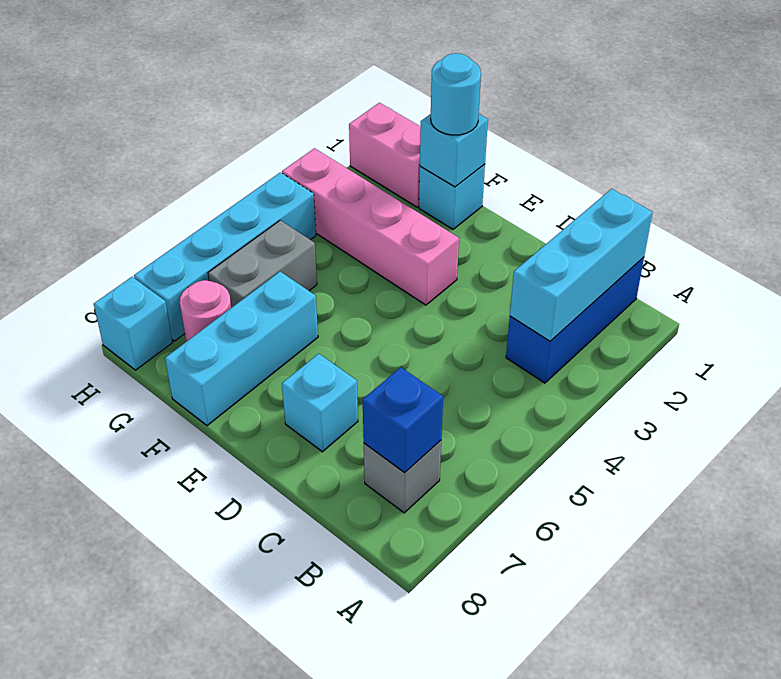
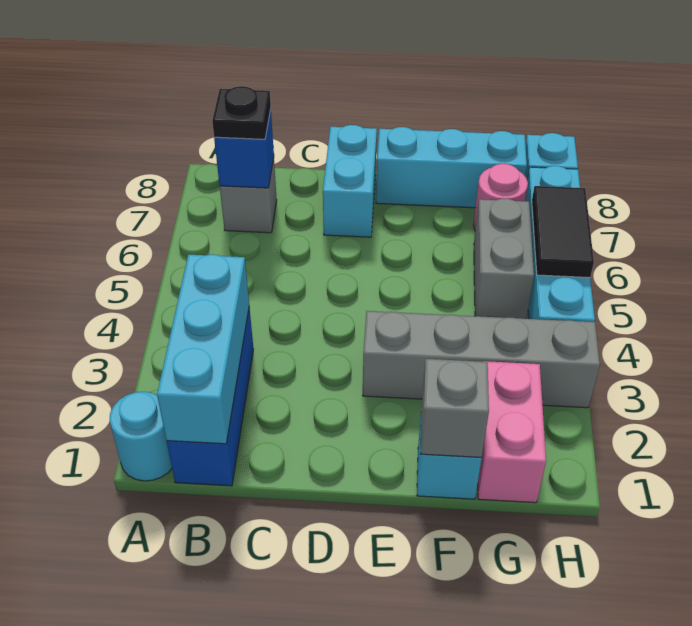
none -> black plate B7 level 3
cyan brick D7 level 1 -> cyan brick D7:D8 level 1
pink brick E3:H3 level 1 -> grey brick E3:H3 level 1
cyan brick F1 level 2 -> grey brick F1 level 2
cyan round brick F1 level 3 -> cyan round brick A1 level 1
cyan brick F6:F8 level 1 -> cyan brick E8:G8 level 1
pink brick G1:H1 level 1 -> pink brick G1:G2 level 1
none -> black tile H5:H6 level 2

